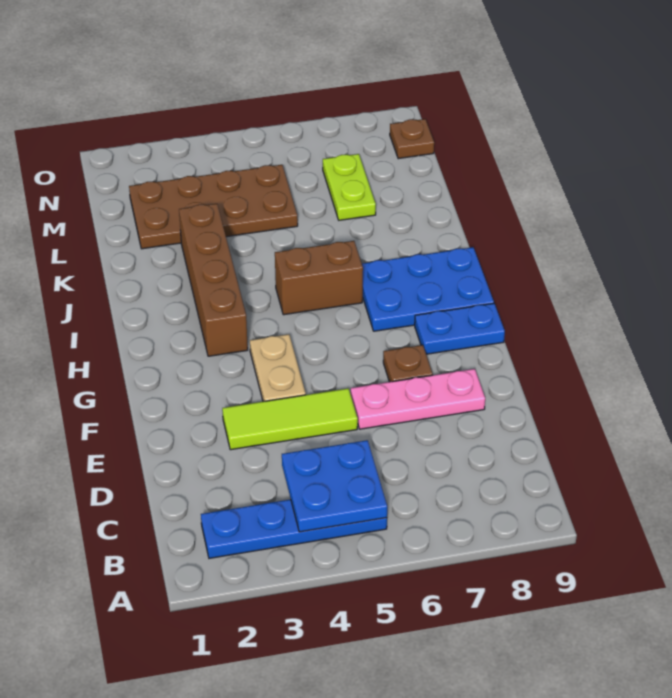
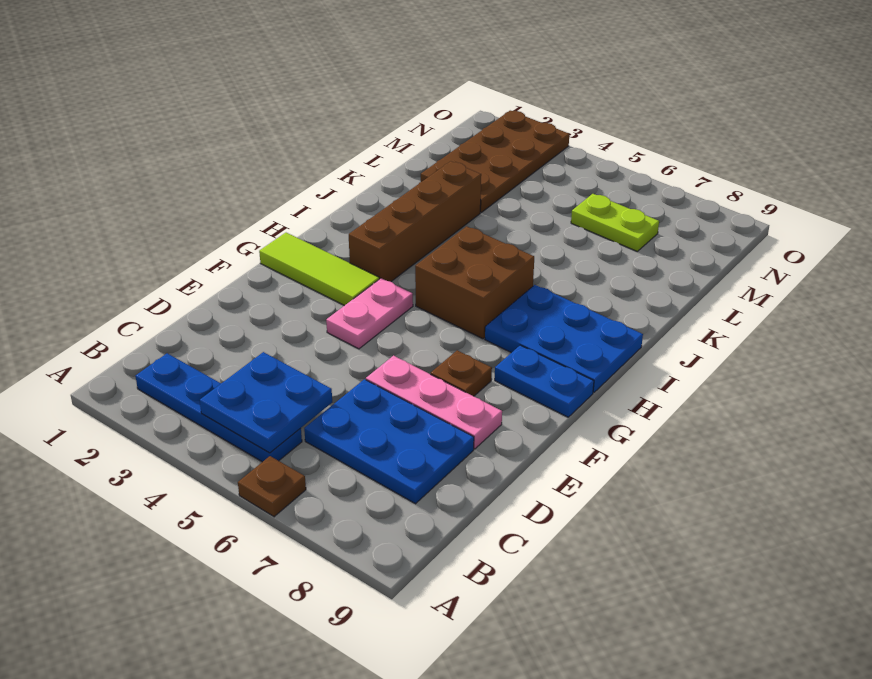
none -> blue plate C6:D8 level 1
lime tile E3:E5 level 1 -> lime tile G1:G3 level 1
tan plate F4:G4 level 1 -> pink plate F4:G4 level 1
brown brick I5:I6 level 1 -> brown brick H5:I6 level 1
brown plate L2:M5 level 1 -> brown plate L2:O3 level 1
lime plate L7:M7 level 1 -> lime plate M6:M7 level 1
brown plate N9 level 1 -> brown plate A6 level 1

